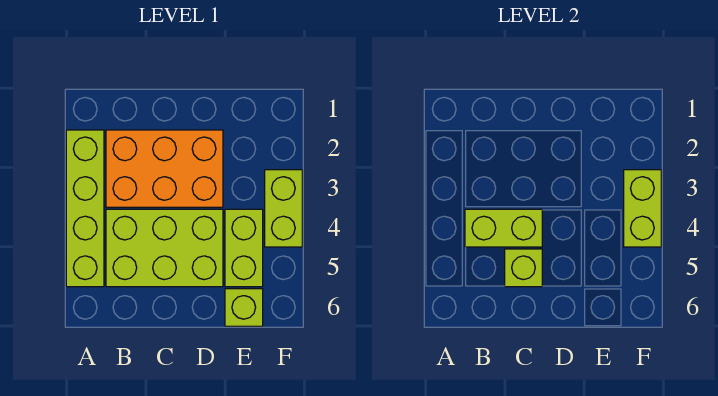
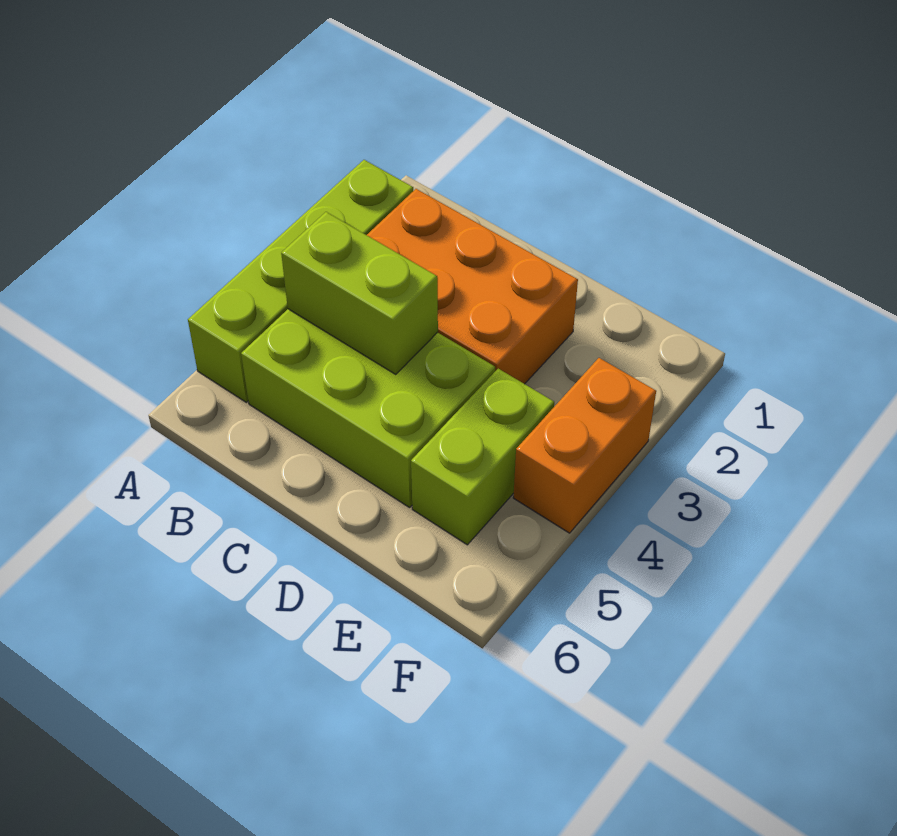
lime brick C5 level 2 -> none
lime brick E6 level 1 -> none
lime brick F3:F4 level 1 -> orange brick F3:F4 level 1
lime brick F3:F4 level 2 -> none

